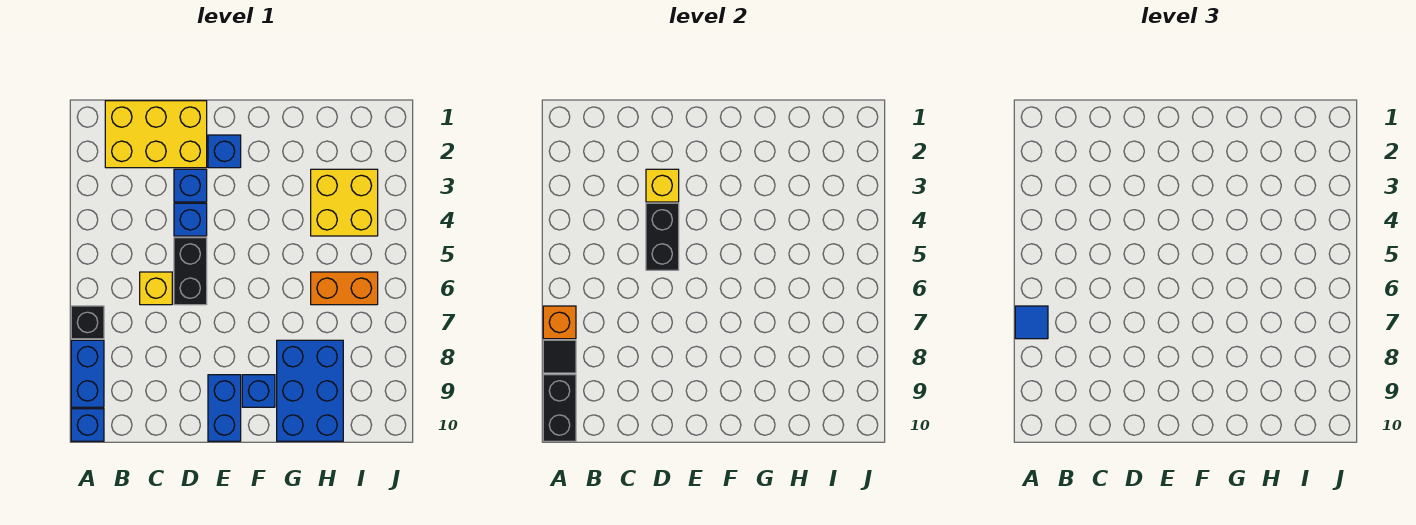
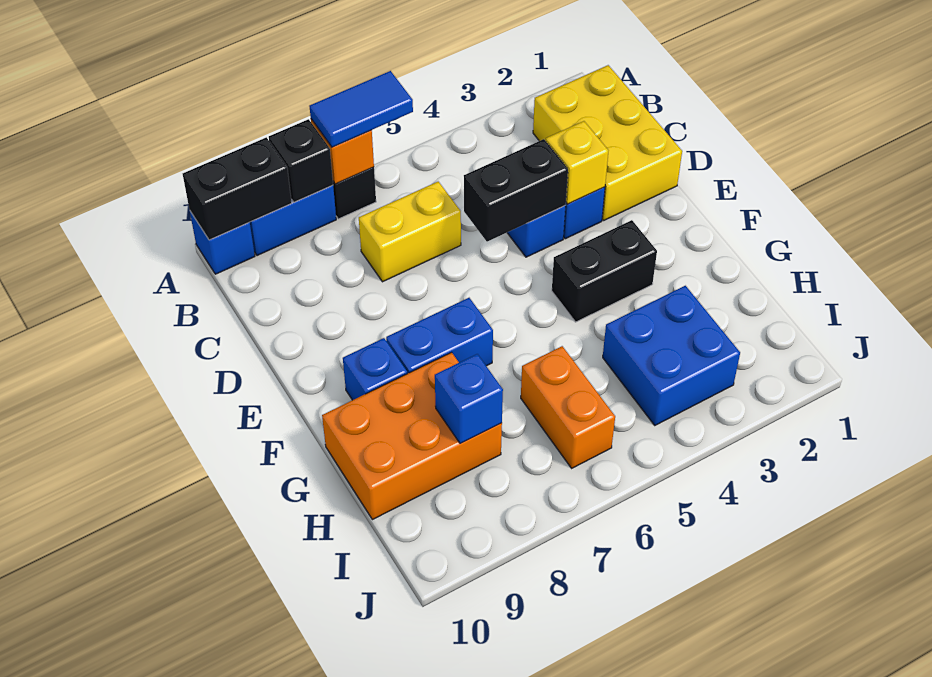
blue tile A7 level 3 -> blue tile A6:A7 level 3
black tile A8 level 2 -> black brick A8 level 2
yellow brick C6 level 1 -> yellow brick C6:C7 level 1
black brick D5:D6 level 1 -> black brick F3:F4 level 1
blue brick E2 level 1 -> blue brick H8 level 2
blue brick E9:E10 level 1 -> blue brick F7:F8 level 1
blue brick G8:H10 level 1 -> orange brick G8:H10 level 1
yellow brick H3:I4 level 1 -> blue brick H3:I4 level 1

